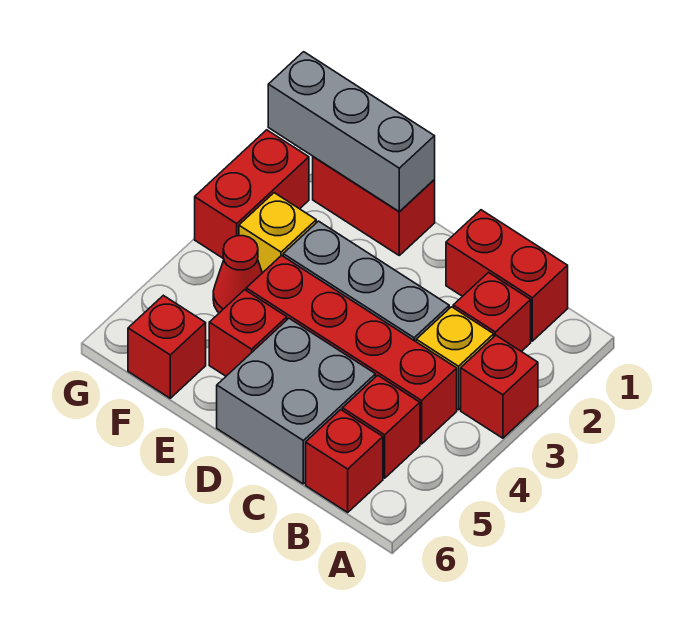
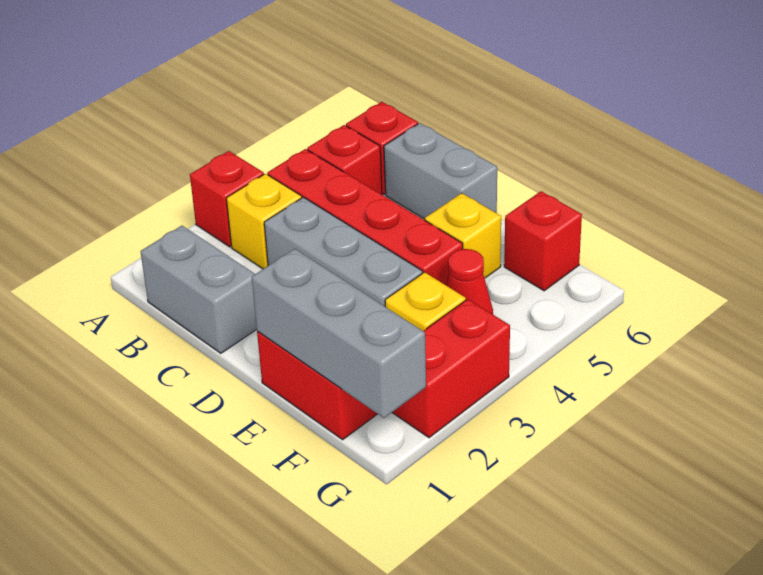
red brick B1:C1 level 1 -> grey brick B1:C1 level 1
red brick B2 level 1 -> none
grey brick C5:D6 level 1 -> grey brick C6:D6 level 1
red brick E5 level 1 -> yellow brick E5 level 1

